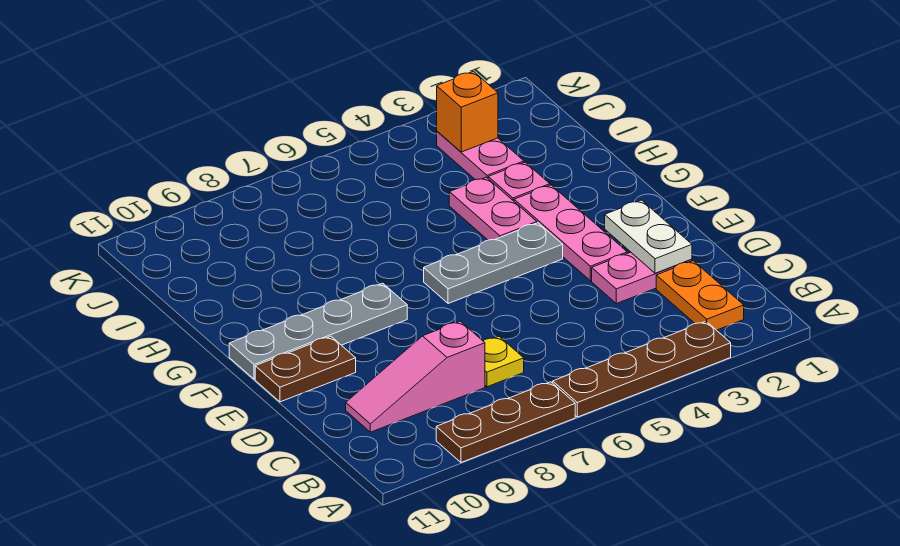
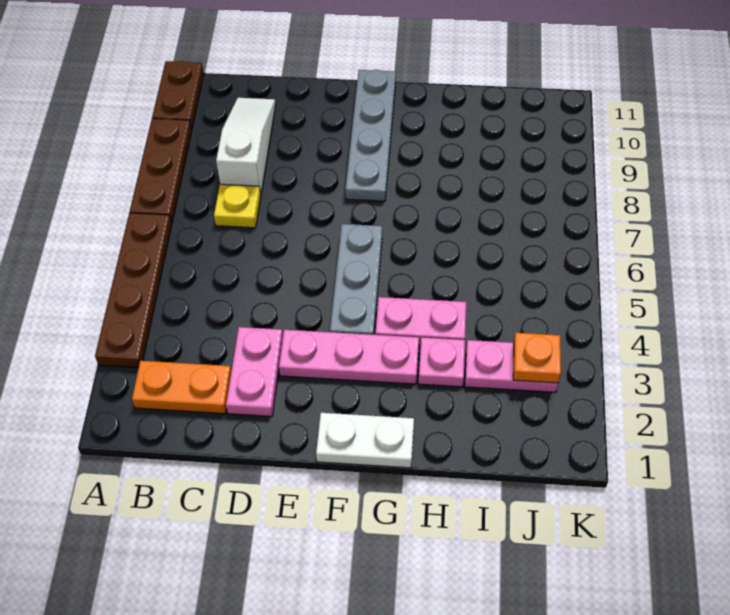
pink slope C8:C10 level 1 top 8 -> white slope C8:C10 level 1 top 8
white plate D2:E2 level 2 -> white plate F1:G1 level 1
brown plate E10:E11 level 1 -> brown plate A10:A11 level 1
orange brick J3 level 2 -> orange plate J3 level 2

